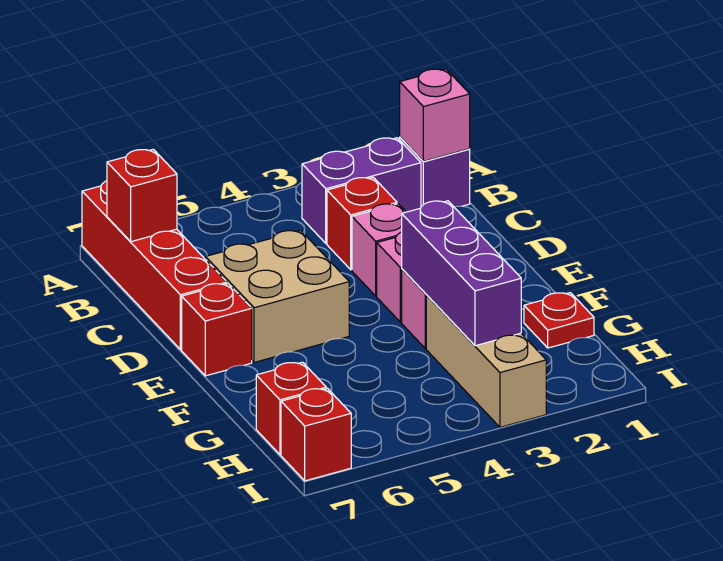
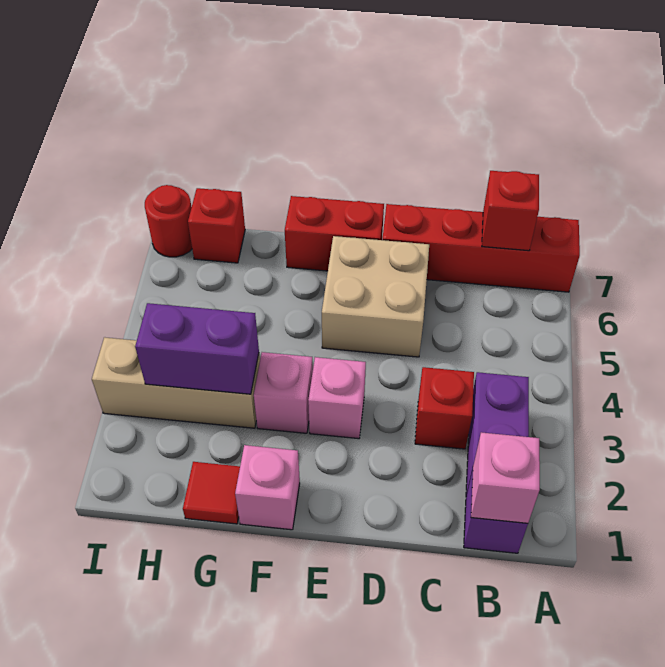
pink brick D3 level 1 -> pink brick F1 level 1
red brick E7 level 1 -> red brick E7:F7 level 1
purple brick F3:H3 level 2 -> purple brick G3:H3 level 2
red plate G1 level 1 -> red tile G1 level 1
red brick I7 level 1 -> red round brick I7 level 1

